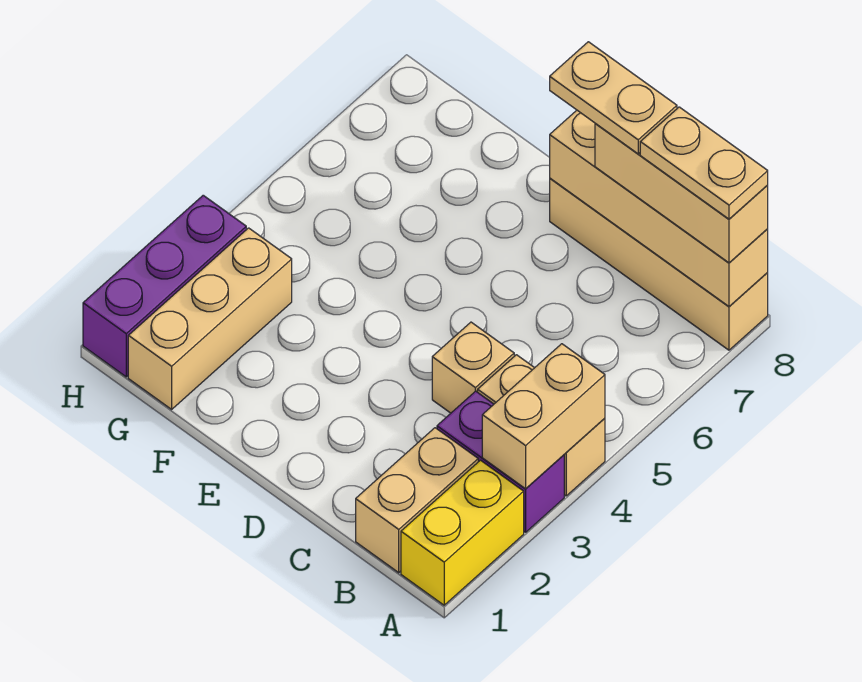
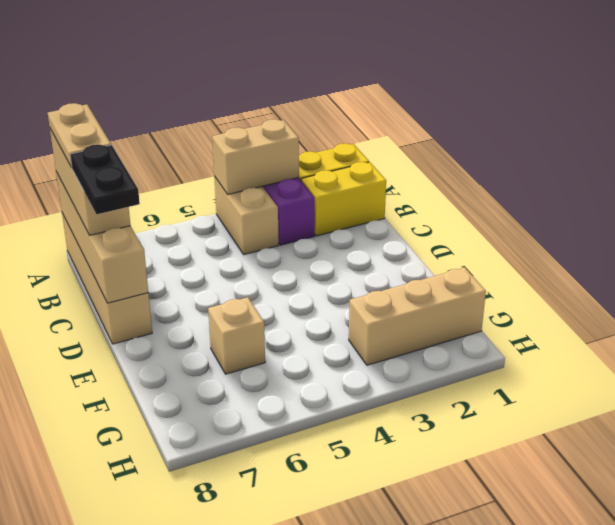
tan brick B1:B2 level 1 -> yellow brick B1:B2 level 1
tan brick C4 level 1 -> tan brick F6 level 1
tan plate C8:D8 level 4 -> black plate C8:D8 level 4
purple brick H1:H3 level 1 -> none

